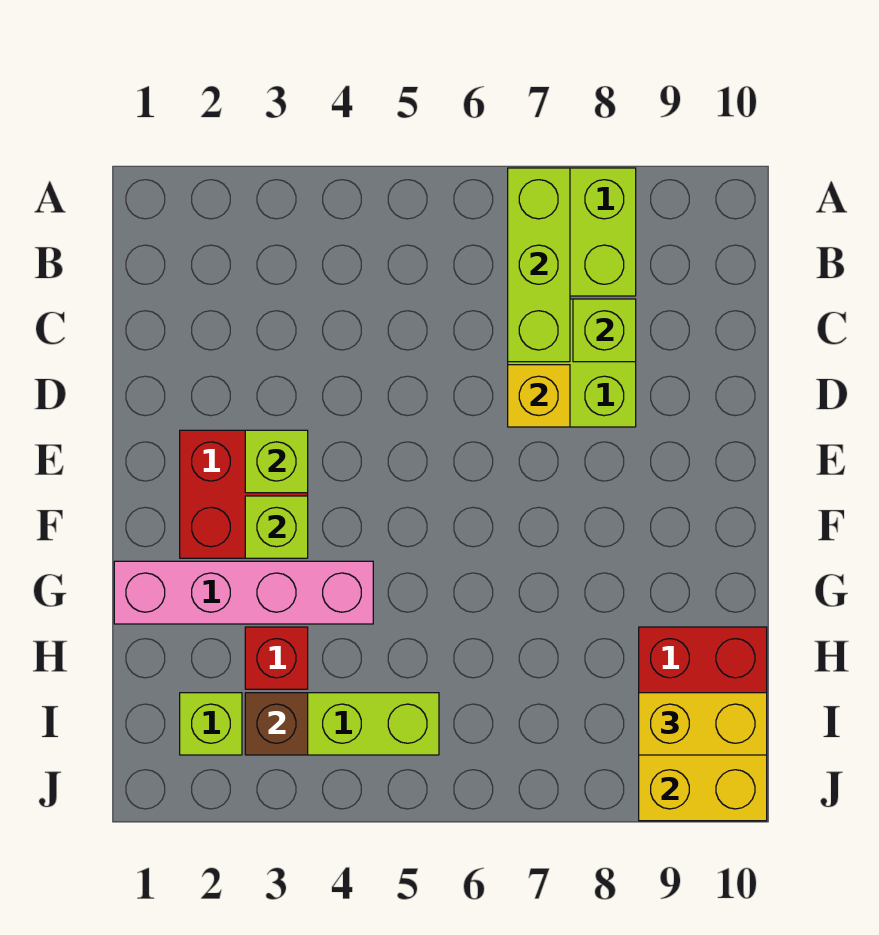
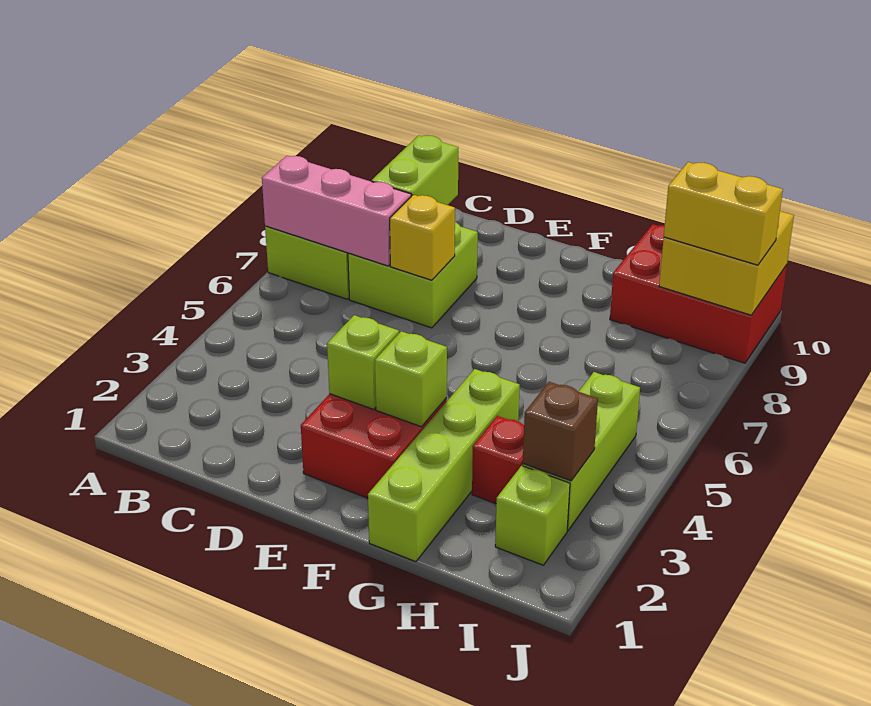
lime brick A7:C7 level 2 -> pink brick A7:C7 level 2
lime brick C8 level 2 -> lime brick C8:C9 level 2
pink brick G1:G4 level 1 -> lime brick G1:G4 level 1
yellow brick I9:I10 level 3 -> yellow brick I9:J9 level 3

